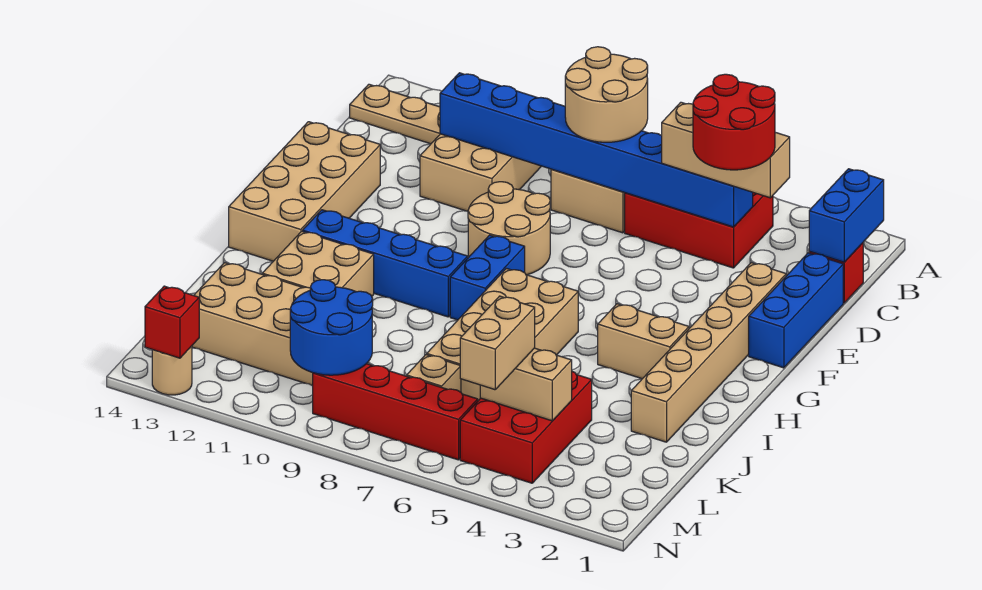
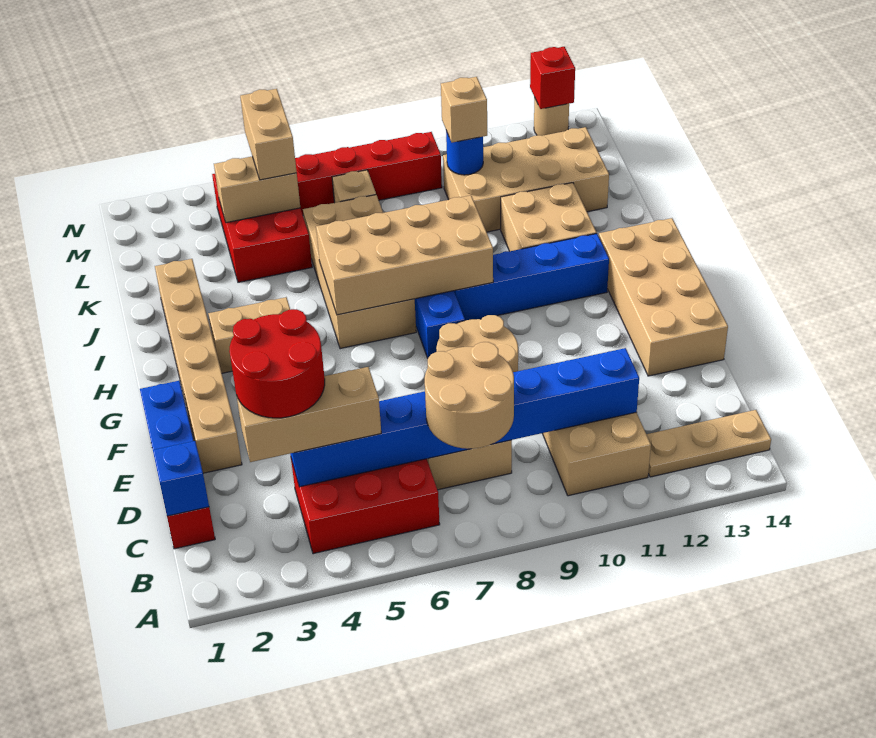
blue brick B1:C1 level 2 -> blue brick C1 level 2
none -> tan brick H6:I9 level 2
blue round brick L9:M10 level 2 -> blue round brick L10 level 2
none -> tan brick L10 level 3

